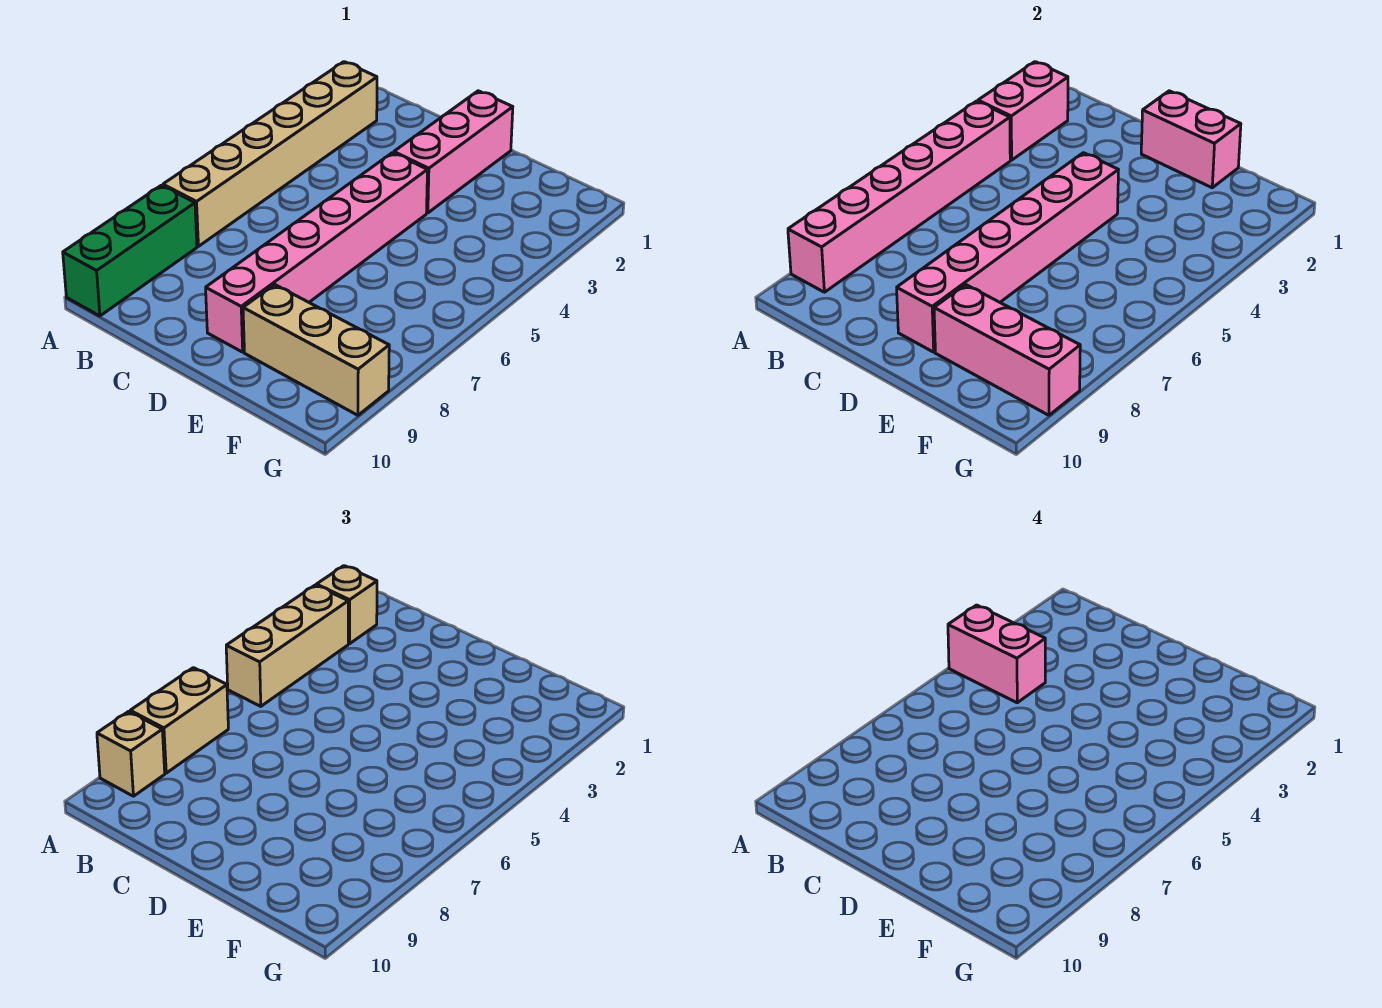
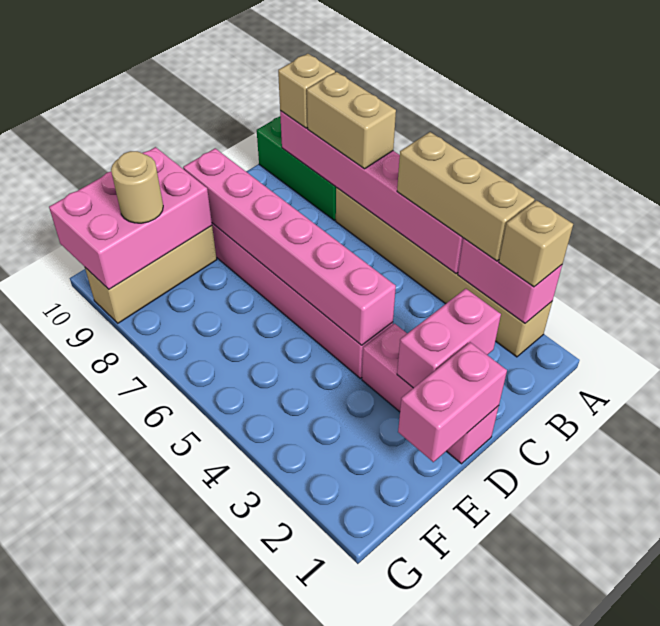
pink brick A4:B4 level 4 -> pink brick C2:D2 level 2
pink brick E9:G9 level 2 -> pink brick E9:G10 level 2
none -> tan round brick F9 level 3

